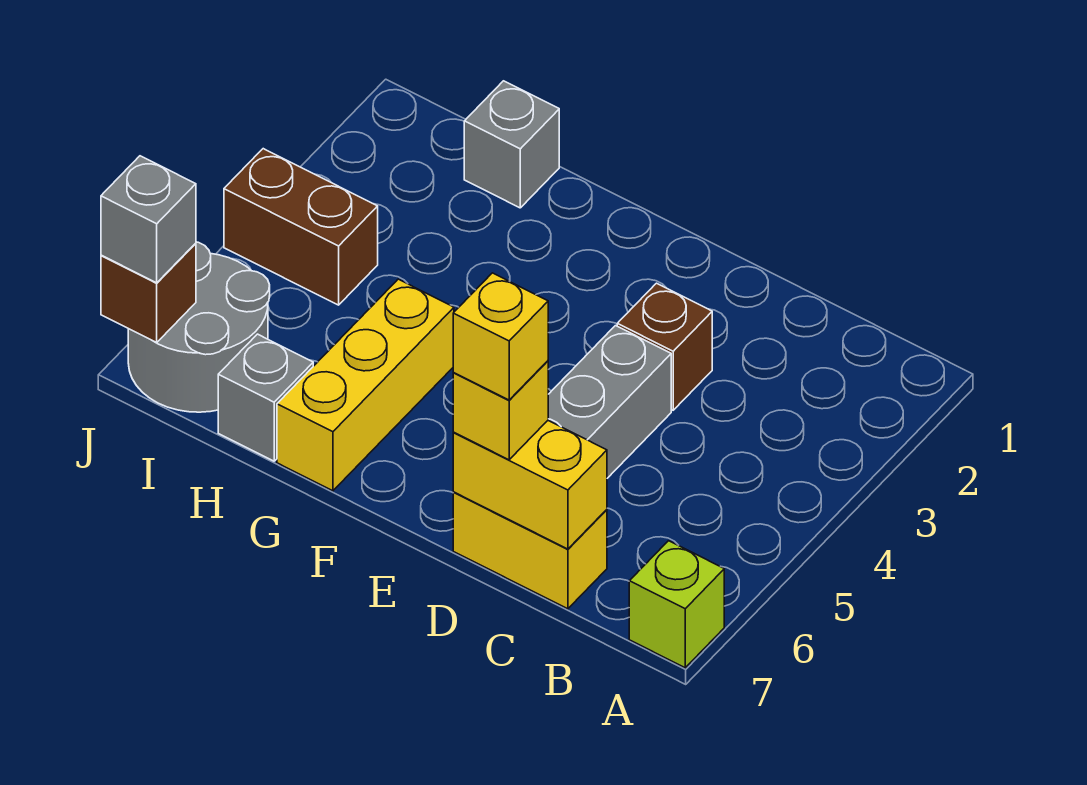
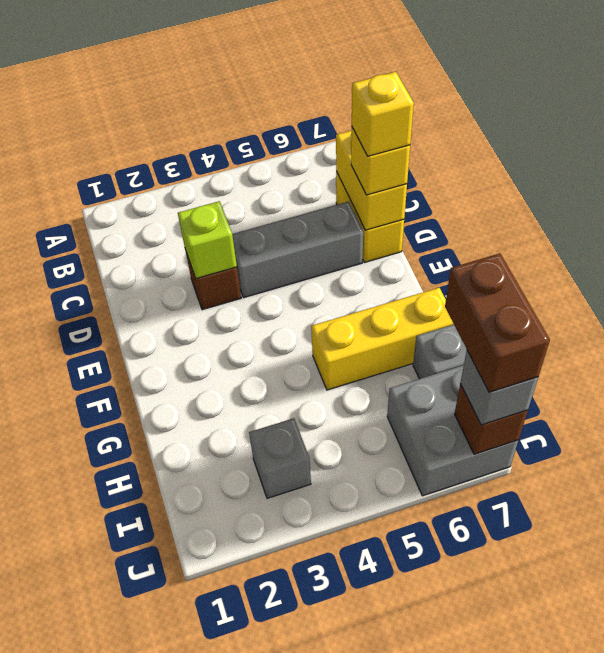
lime brick A7 level 1 -> lime brick D3 level 2
grey brick H1 level 1 -> grey brick I3 level 1
brown brick I4:J4 level 1 -> brown brick I7:J7 level 4
grey round brick I6:J7 level 1 -> grey brick I6:J7 level 1

